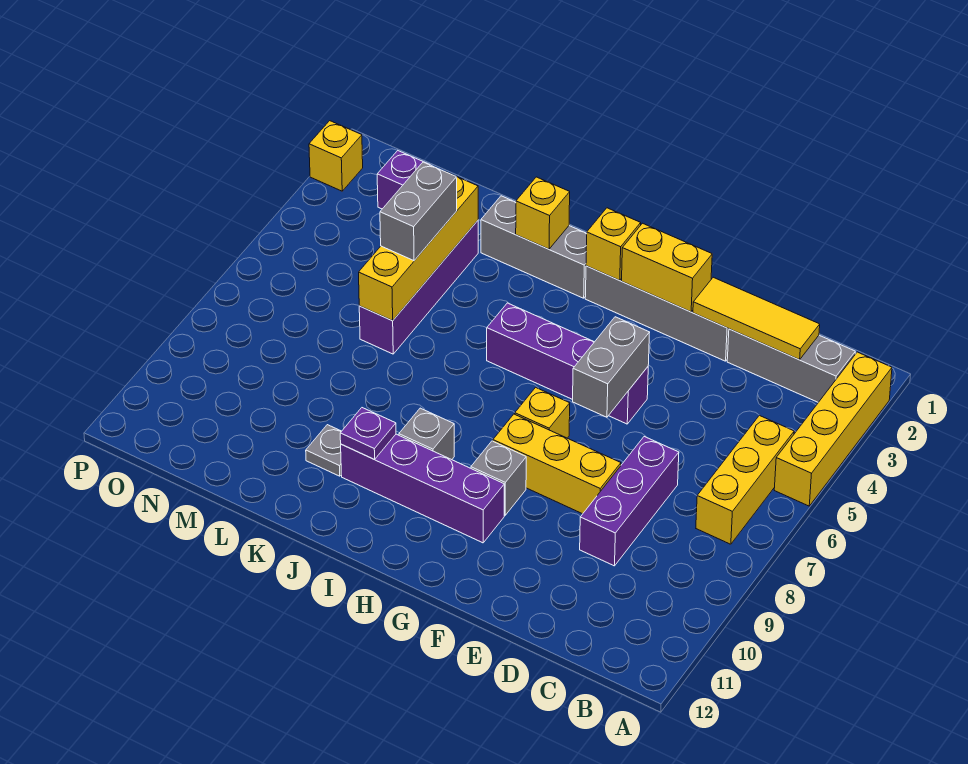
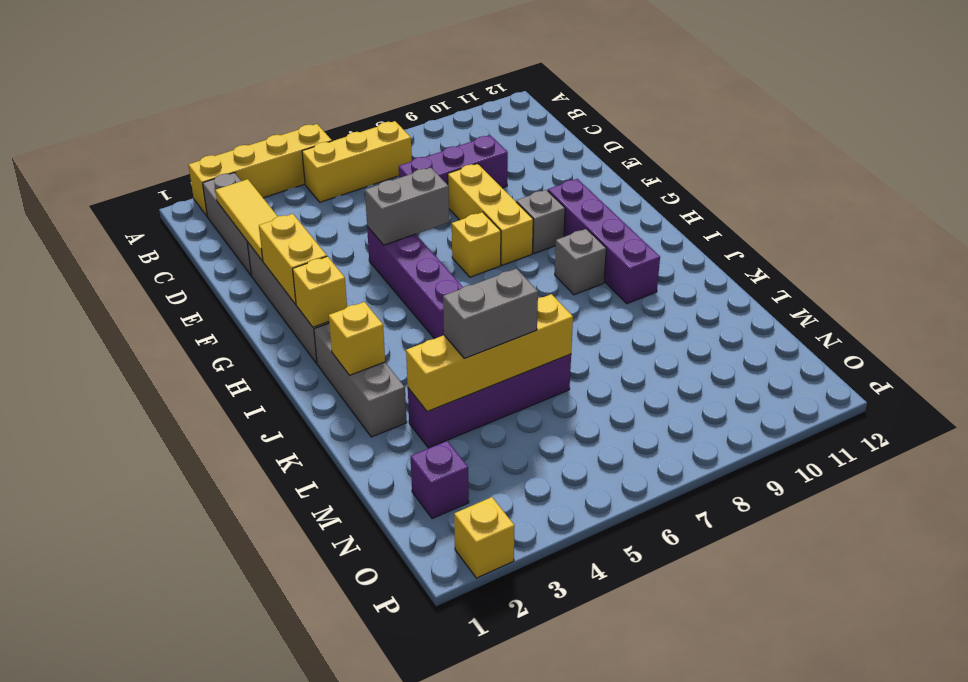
purple plate J10 level 2 -> none
grey plate K10 level 1 -> none

